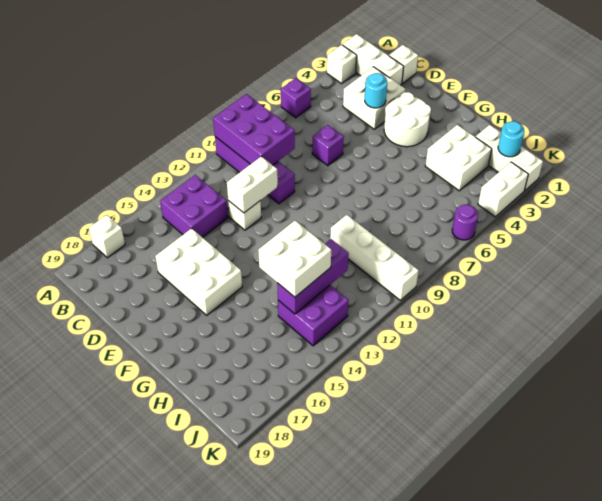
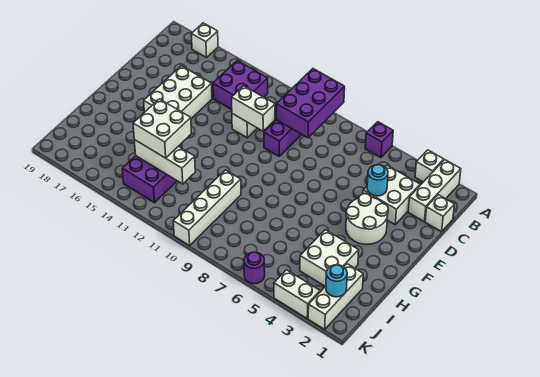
purple brick D7 level 1 -> none
purple brick I12:I14 level 2 -> white brick I12:I14 level 2

